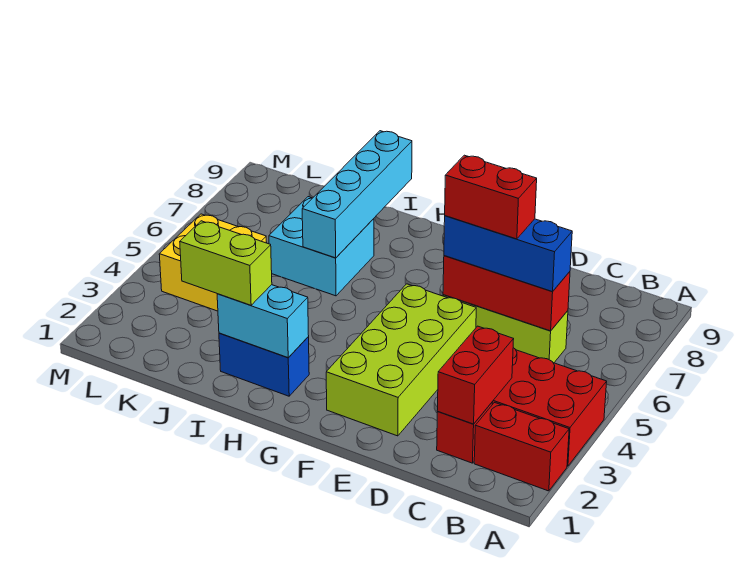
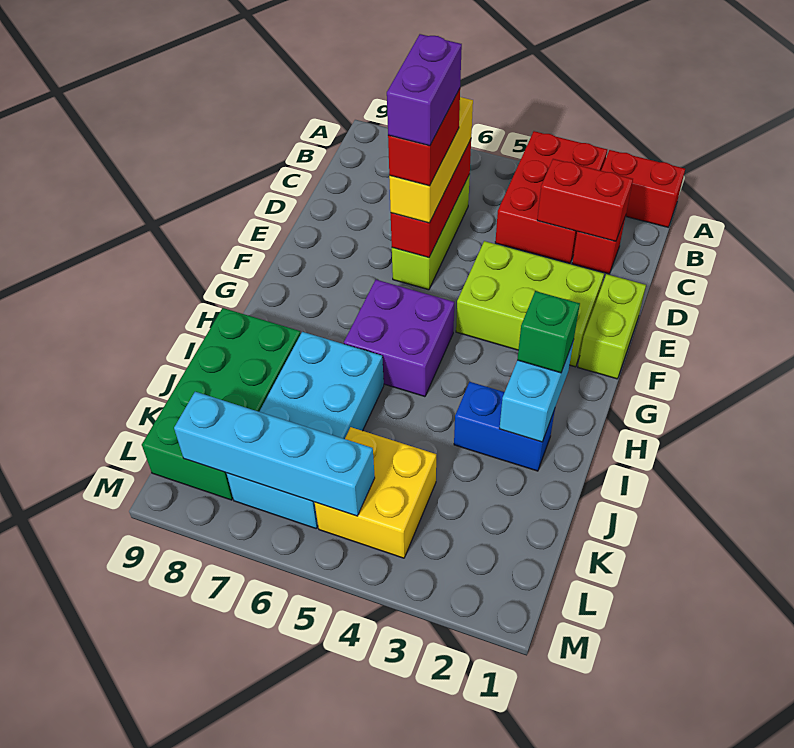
red brick A2:B2 level 1 -> red brick A1:A2 level 1
blue brick C6:E6 level 3 -> yellow brick C6:E6 level 3
none -> purple brick D6:E6 level 5
lime brick E2:F5 level 1 -> lime brick E2:F4 level 1
none -> purple brick G5:H6 level 1
blue brick H2:I2 level 1 -> blue brick I2:I3 level 1
none -> green brick H2 level 3
lime brick I2:J2 level 3 -> lime brick E1:F1 level 1
cyan brick I6:J7 level 1 -> cyan brick I6:L7 level 1
cyan brick I6:I9 level 2 -> cyan brick L5:L8 level 2
none -> green brick I8:L9 level 1

